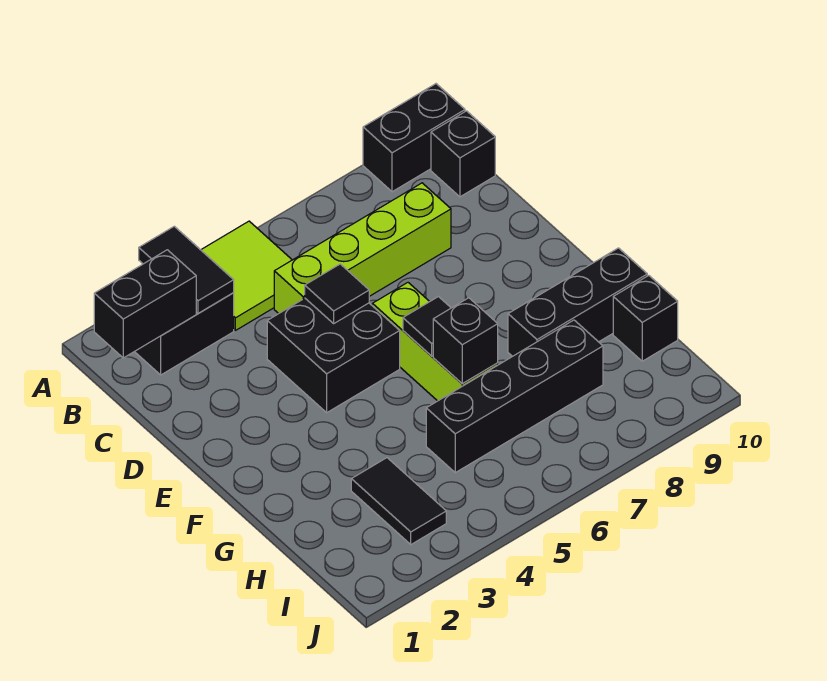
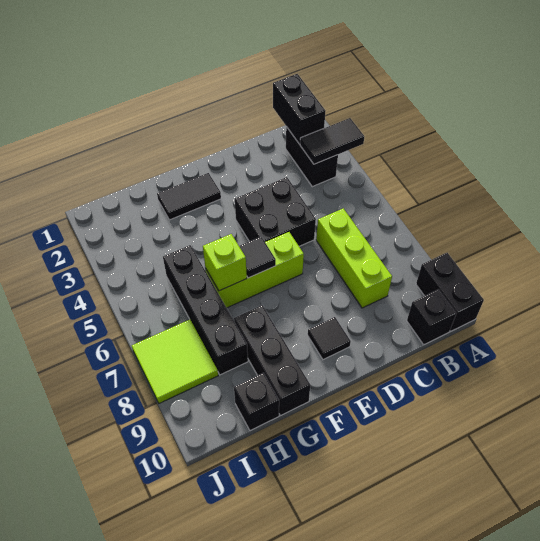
lime tile A4:B5 level 1 -> lime tile I7:J8 level 1
lime brick C5:C8 level 1 -> lime brick C6:C8 level 1
black tile D5 level 2 -> black tile E9 level 1
black brick G6 level 2 -> lime brick G6 level 2
black tile H3:I3 level 1 -> black tile F2:G2 level 1

